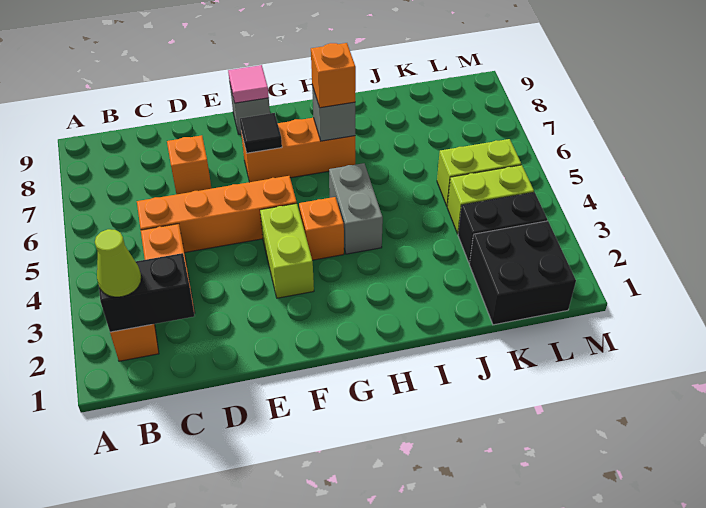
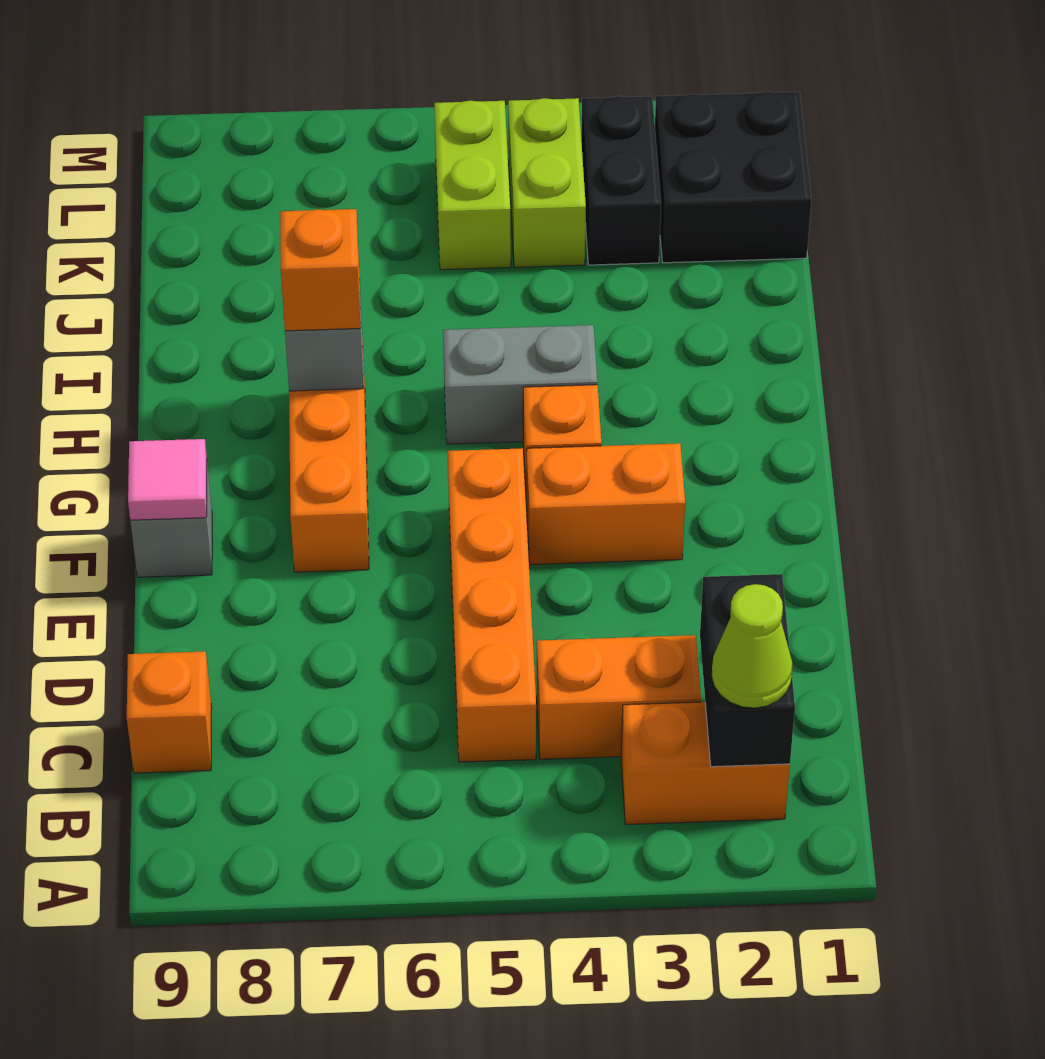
orange brick D7 level 1 -> orange brick C9 level 1
lime brick F3:F4 level 1 -> orange brick F3:F4 level 1
black tile F7 level 2 -> none

